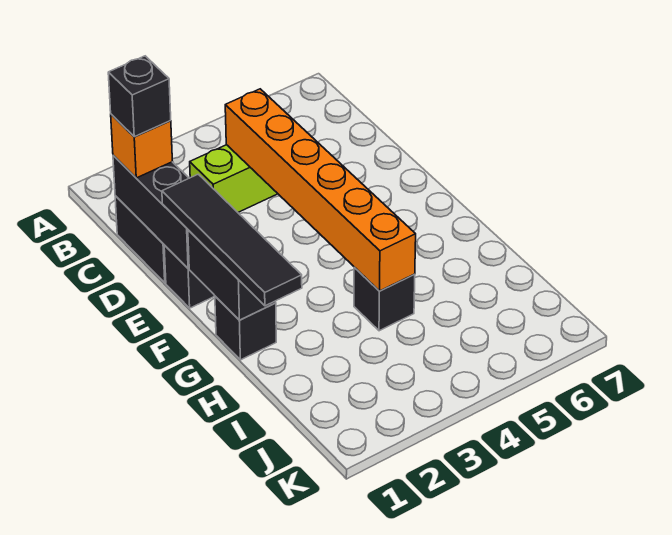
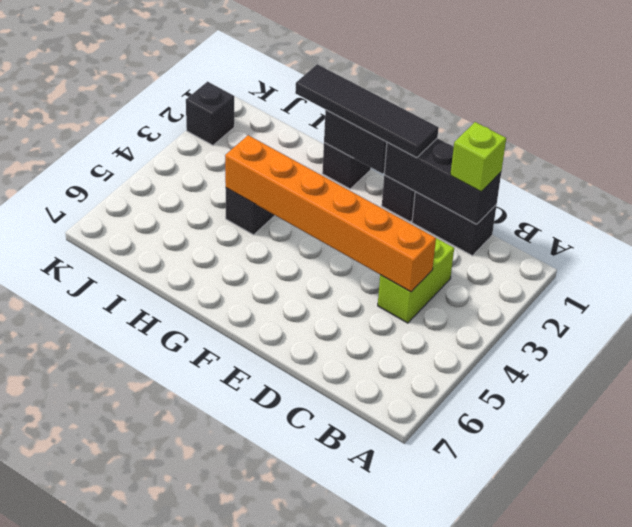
orange brick C1 level 3 -> lime brick C1 level 3
black brick C1 level 4 -> black brick K2 level 1

